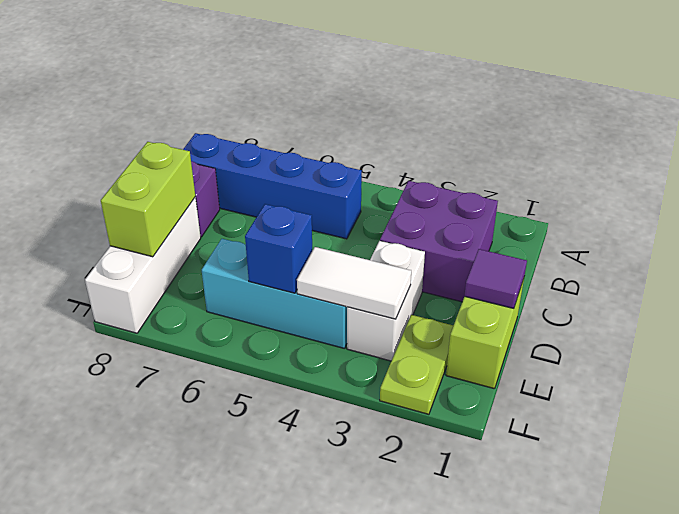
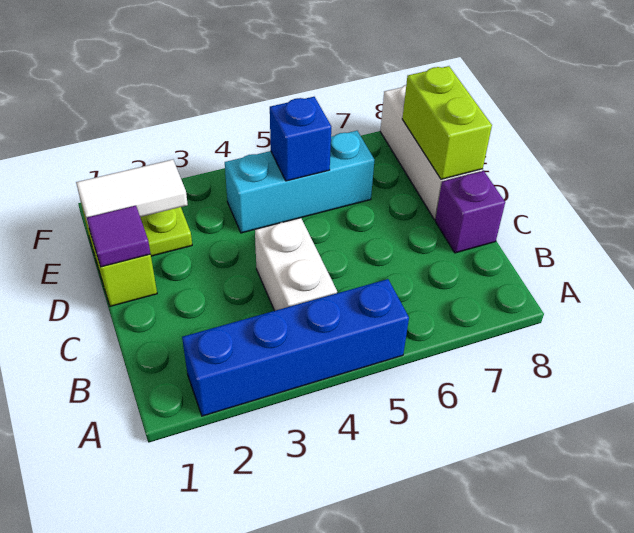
purple brick B2:C3 level 1 -> none
blue brick B5:B8 level 1 -> blue brick A2:A5 level 1
white brick D3:E3 level 1 -> white brick B4:C4 level 1
white tile E3:E4 level 2 -> white tile E1:E2 level 2

